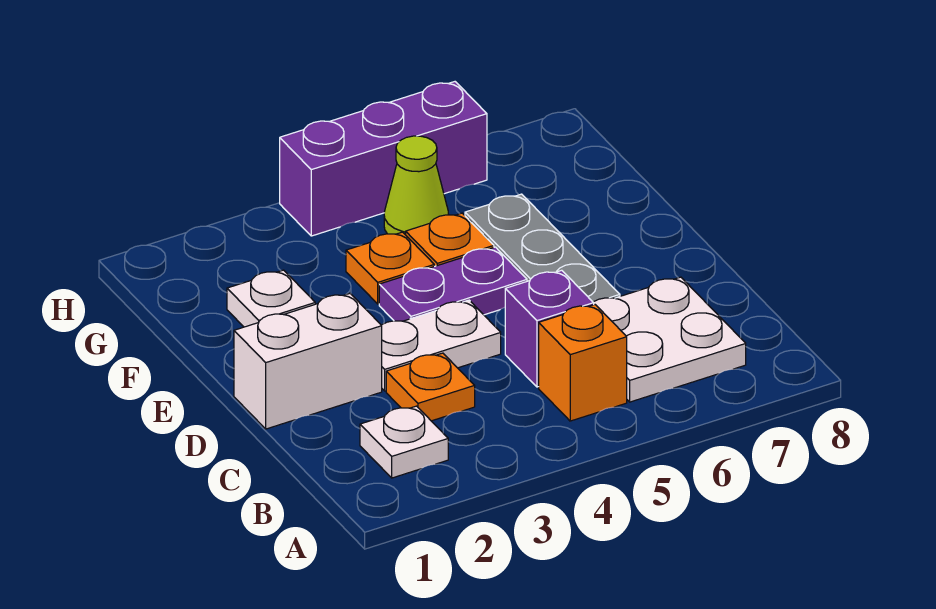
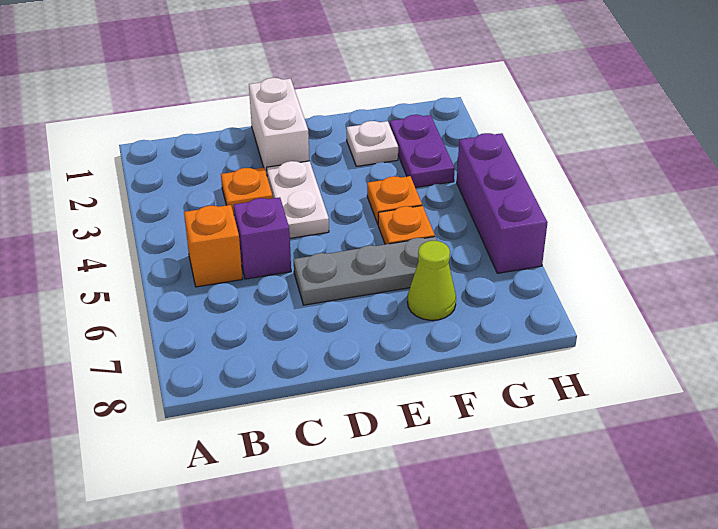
white plate B2 level 1 -> none
white plate B6:C7 level 1 -> none
purple plate E4:E5 level 1 -> purple plate G2:G3 level 1
lime cone G5 level 1 -> lime cone F7 level 1

